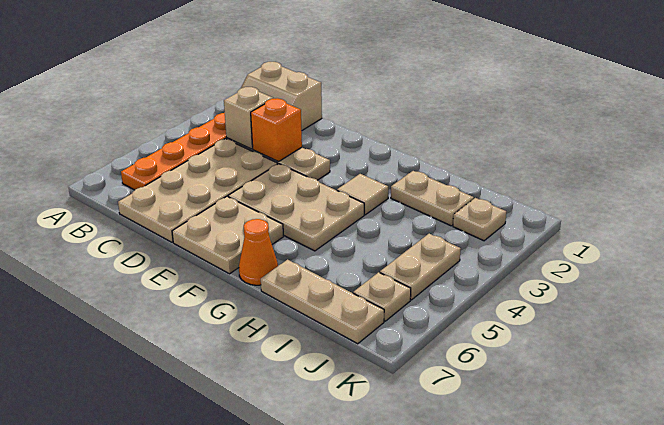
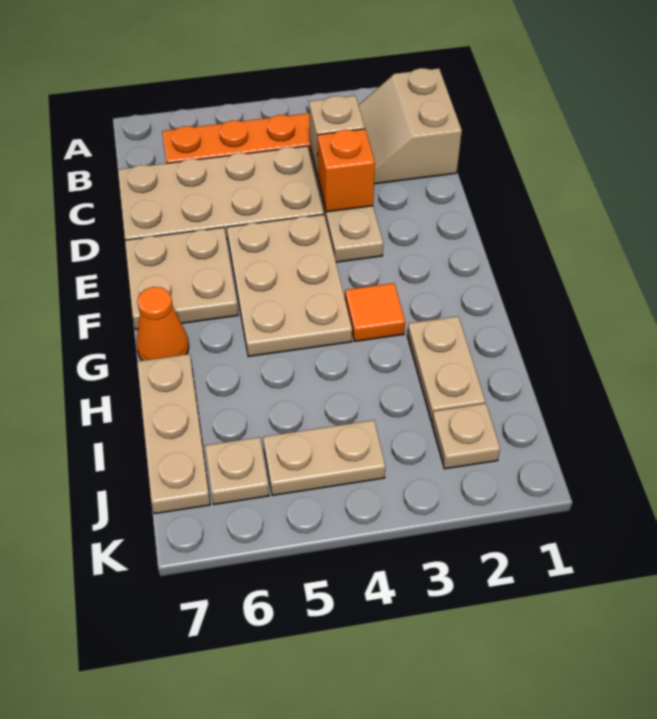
tan tile G3 level 1 -> orange tile G3 level 1

